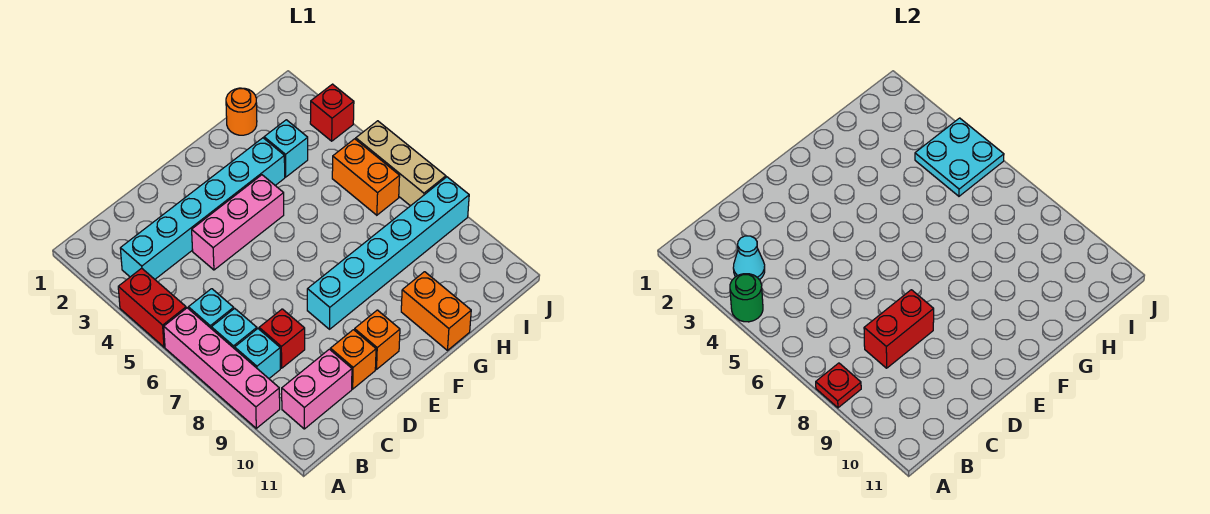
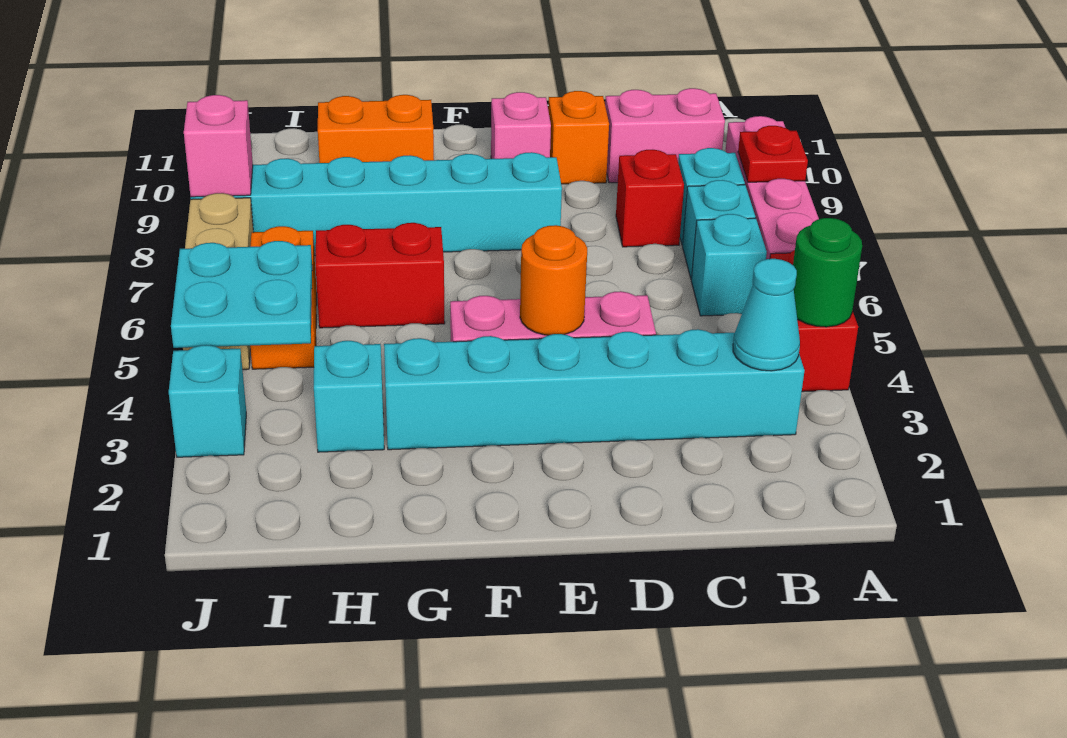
red brick C8:D8 level 2 -> red brick G6:H6 level 1
orange brick E10 level 1 -> pink brick E10 level 1
orange brick G10:G11 level 1 -> orange brick G10:H10 level 1
orange round brick H1 level 1 -> orange round brick E4 level 2
red brick J3 level 1 -> cyan brick J3 level 1
none -> pink brick J8 level 2

